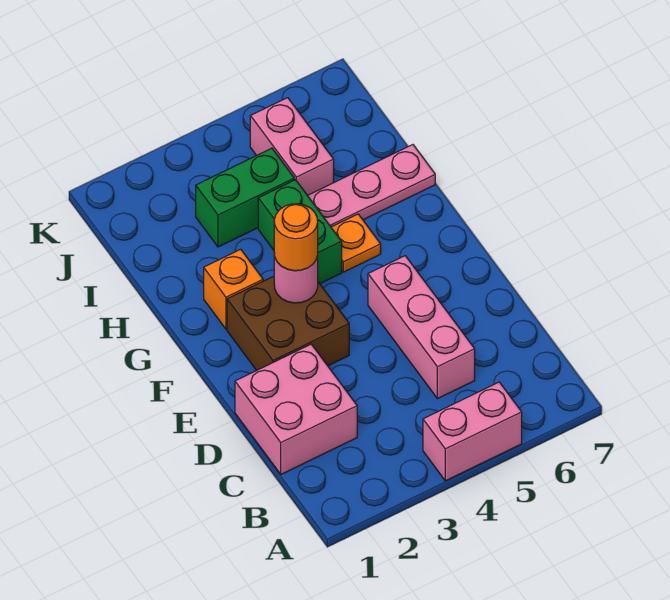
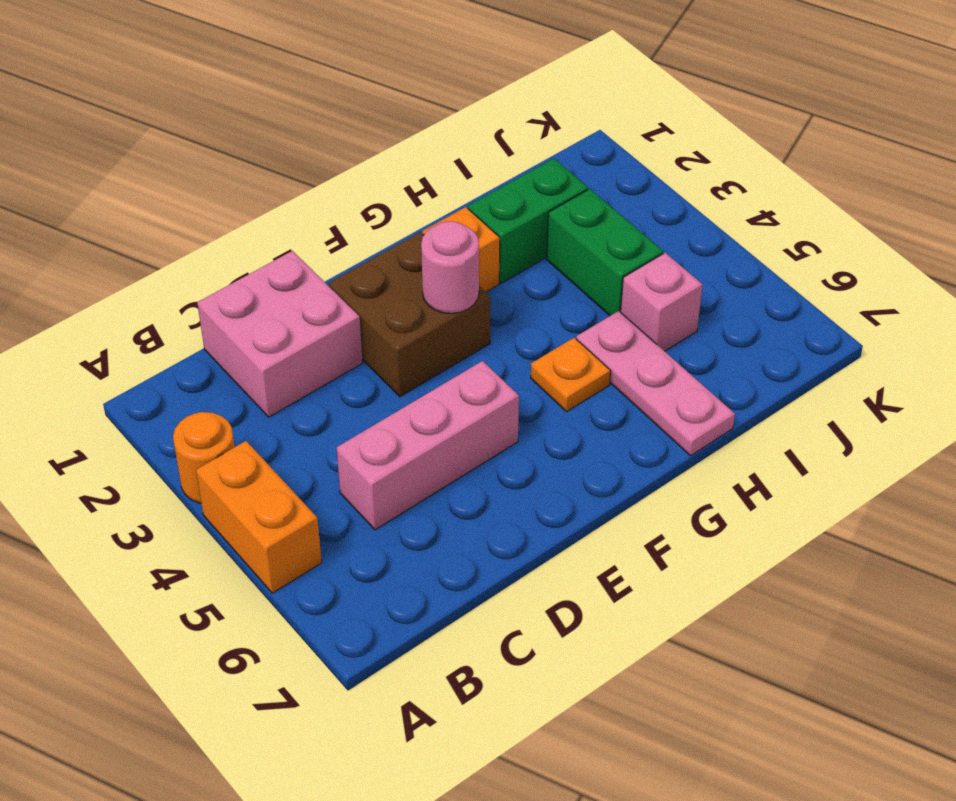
pink brick A4:A5 level 1 -> orange brick A4:A5 level 1
orange round brick F3 level 3 -> orange round brick A3 level 1
green brick G4:H4 level 1 -> green brick H2:I2 level 1
pink brick I5:J5 level 1 -> pink brick I5 level 1

